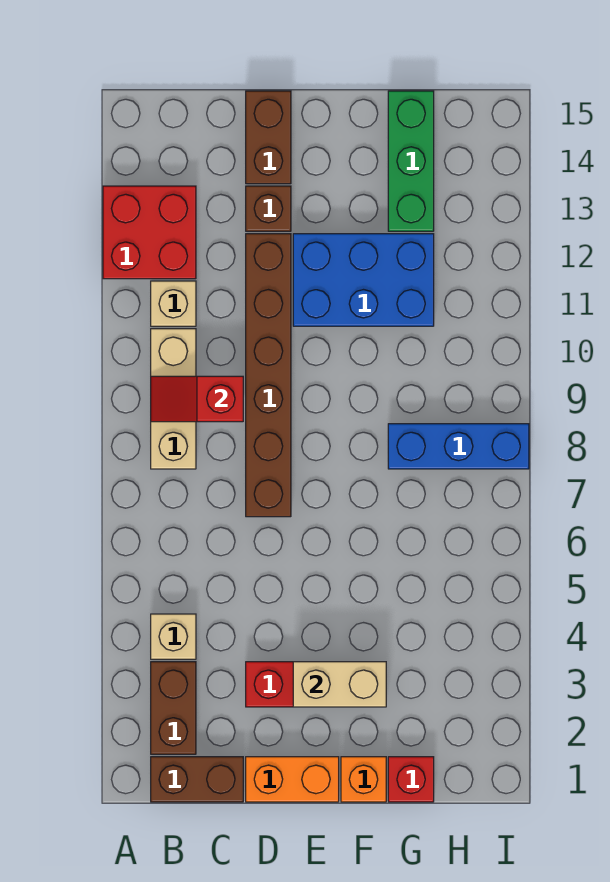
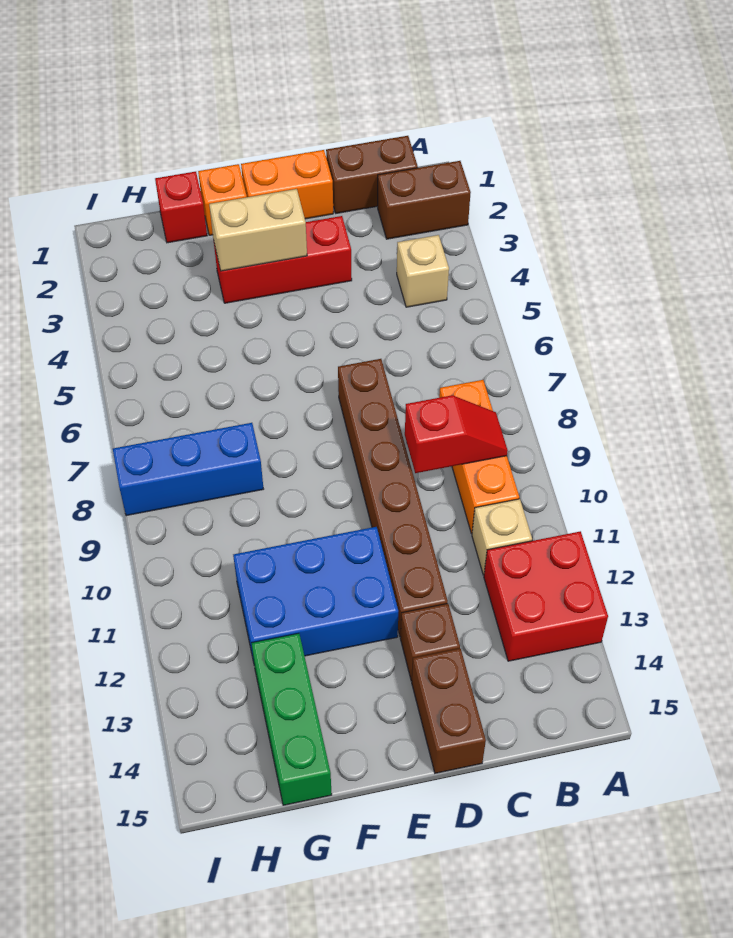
brown brick B2:B3 level 1 -> brown brick A2:B2 level 1
tan brick B8:B10 level 1 -> orange brick B8:B10 level 1

